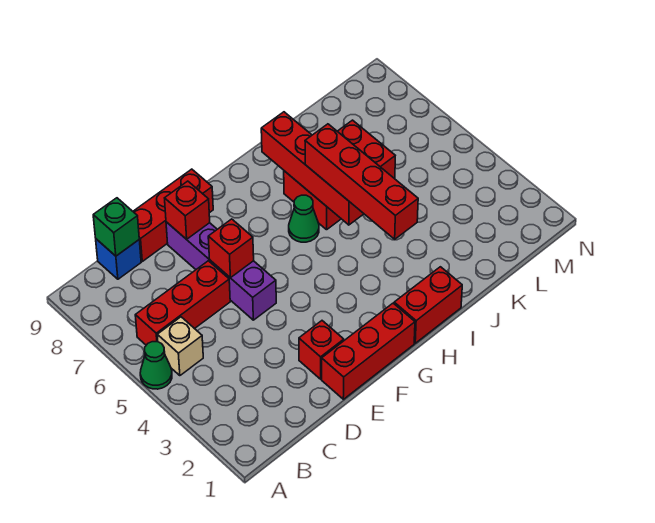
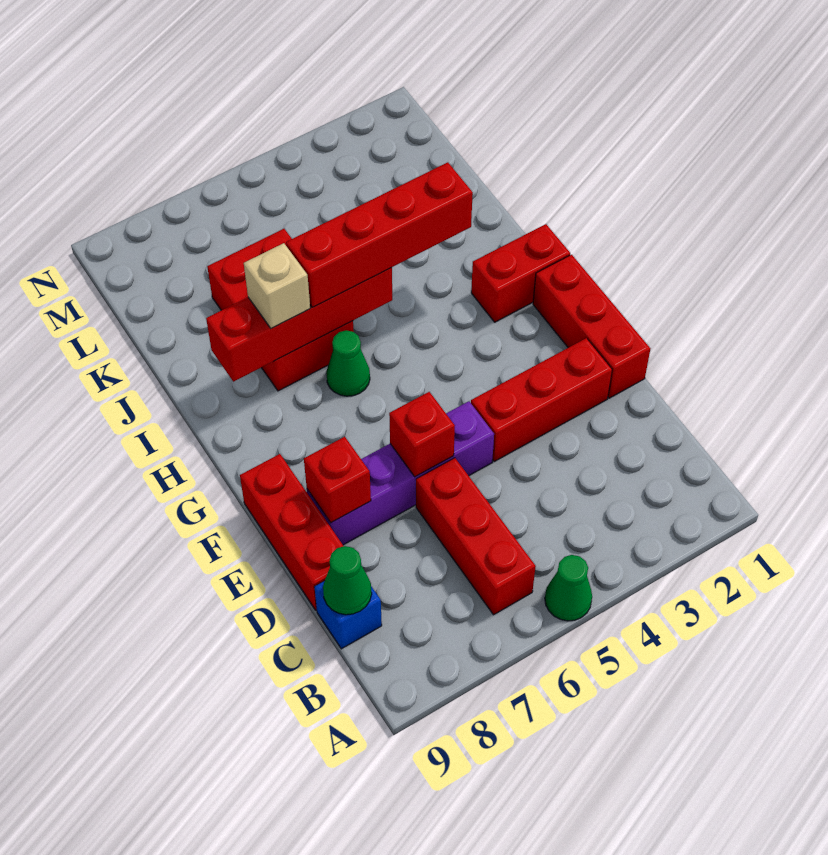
tan brick B5 level 1 -> tan brick I7 level 3
green brick C9 level 2 -> green cone C9 level 2
red brick E2 level 1 -> red brick E2:E4 level 1
red brick H1:I1 level 1 -> red brick H1:H2 level 1

